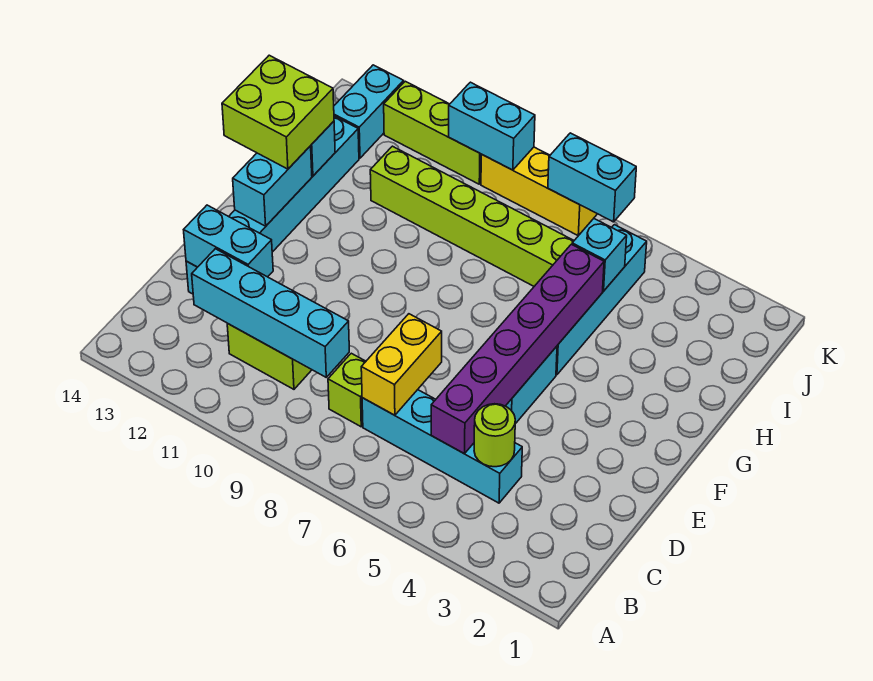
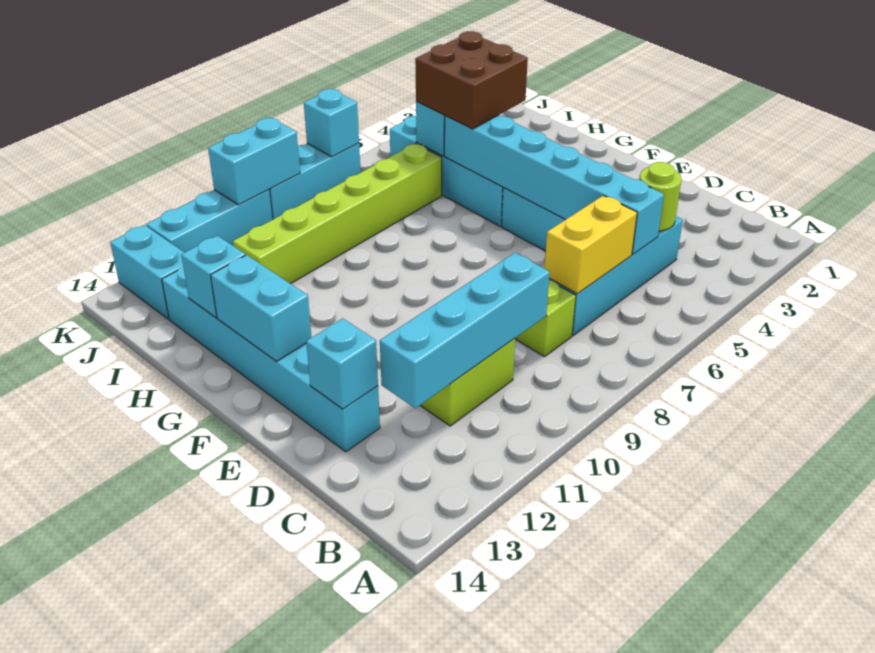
purple brick C5:H5 level 2 -> cyan brick C5:H5 level 2
yellow brick C7:D7 level 2 -> yellow brick C6:C7 level 2
cyan brick D12:D13 level 2 -> cyan brick D13 level 2
lime brick G13:H14 level 3 -> none
none -> brown brick H4:I5 level 3
cyan brick K6:K7 level 2 -> cyan brick K7 level 2
yellow brick K7:K9 level 1 -> cyan brick K7:K9 level 1
lime brick K10:K12 level 1 -> cyan brick K10:K12 level 1

